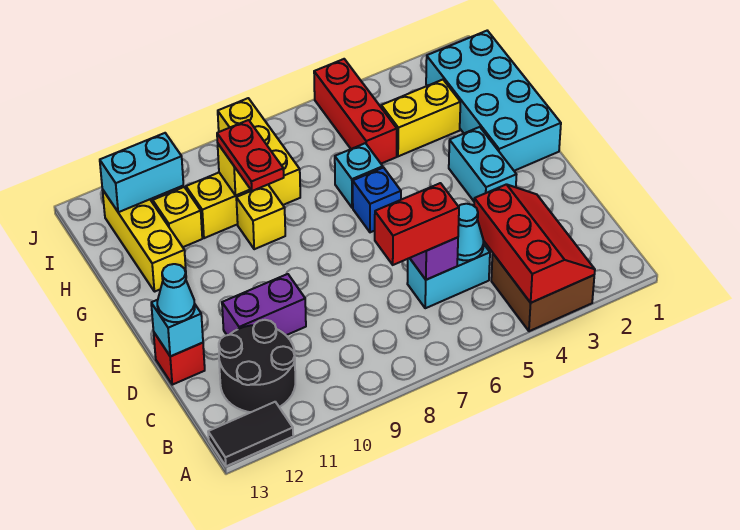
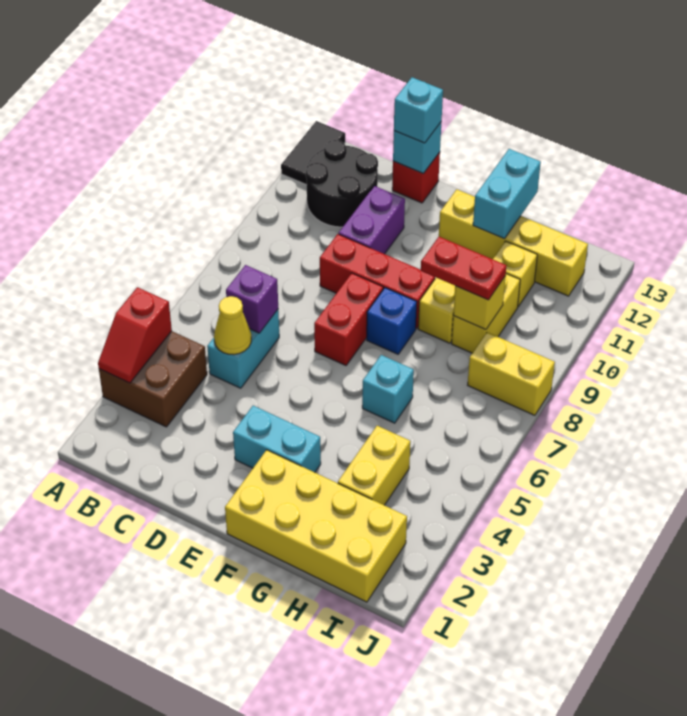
red slope A3:C4 level 2 top 4 -> red slope A3:A4 level 2 top 4
cyan cone C5 level 2 -> yellow cone C5 level 2
red brick C6:C7 level 3 -> red brick E7:E8 level 1
cyan cone D13 level 3 -> cyan brick D13 level 3
cyan brick F1:I2 level 1 -> yellow brick F1:I2 level 1
blue brick F6 level 1 -> blue brick F8 level 1
yellow brick G12:I12 level 1 -> yellow brick F12:I12 level 1
red brick H5:J5 level 1 -> red brick D9:F9 level 1
yellow brick H8:J8 level 1 -> yellow brick I8:J8 level 1
cyan brick I11:I12 level 2 -> cyan brick G12:G13 level 2

